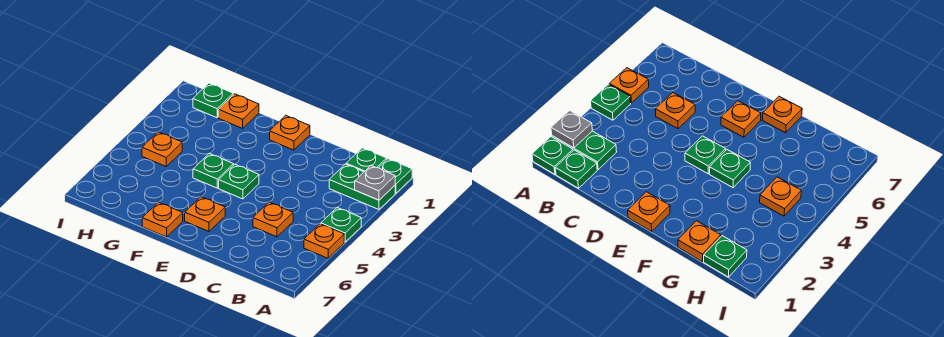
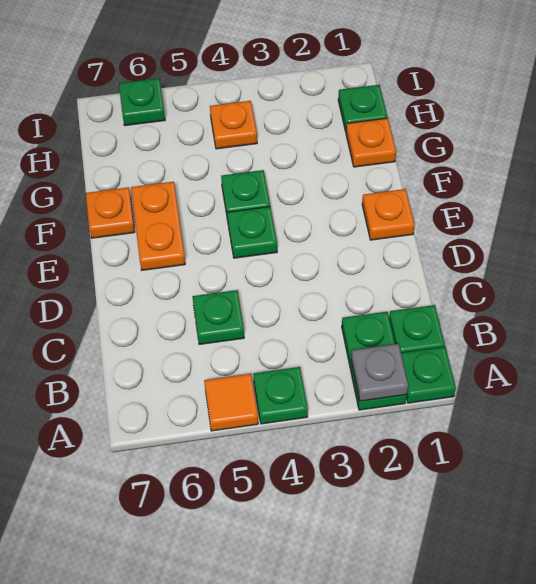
orange plate A5 level 1 -> orange tile A5 level 1
orange plate C5 level 1 -> green plate C5 level 1
orange plate E6 level 1 -> orange plate E6:F6 level 1
none -> green plate I6 level 1

